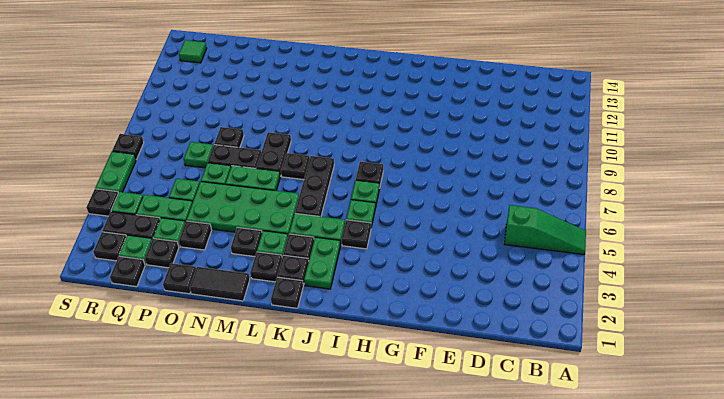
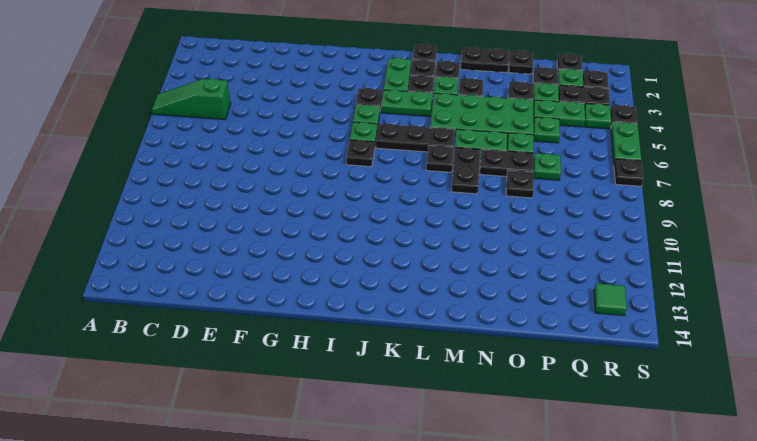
black plate K5:K7 level 1 -> black plate J6:L6 level 1
black tile M1:N1 level 1 -> black plate M1:N1 level 1

